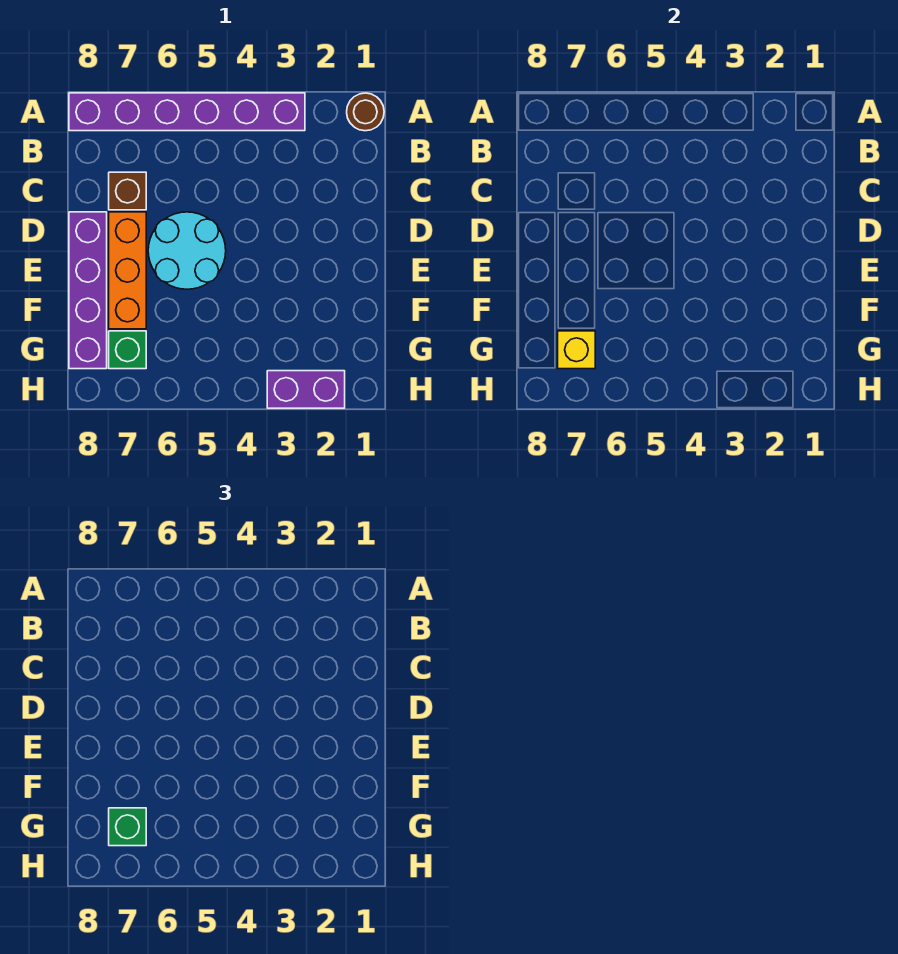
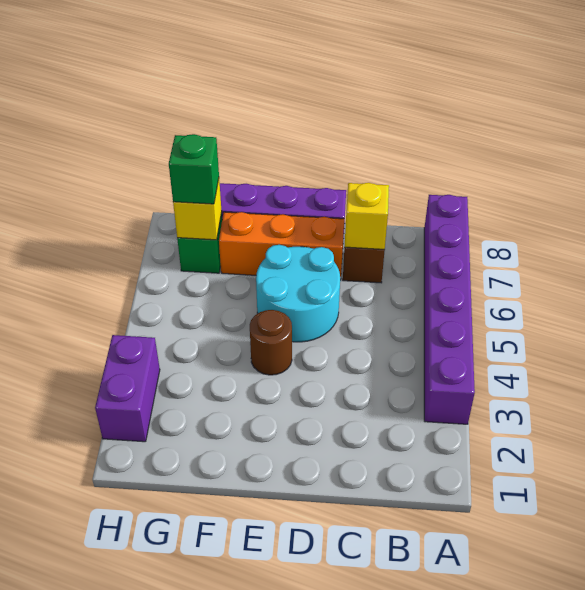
brown round brick A1 level 1 -> brown round brick E4 level 1
none -> yellow brick C7 level 2

